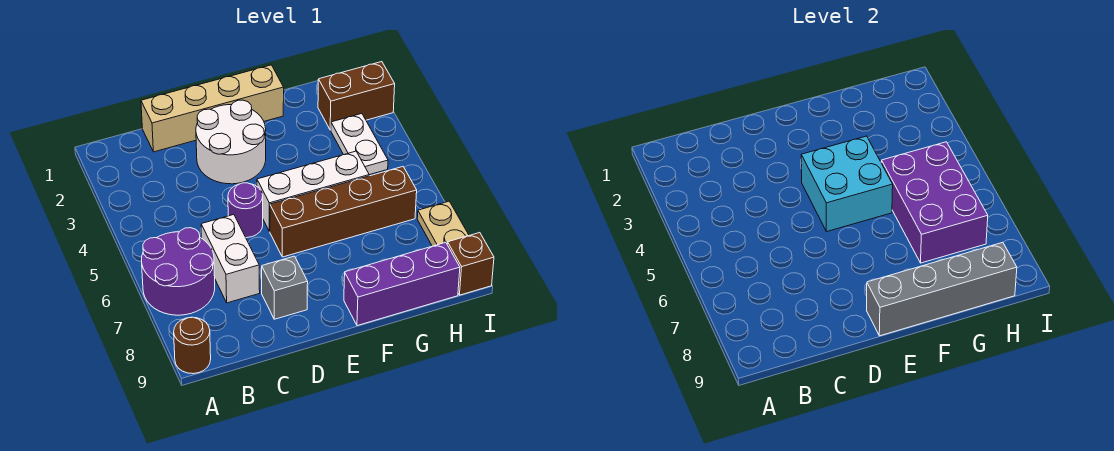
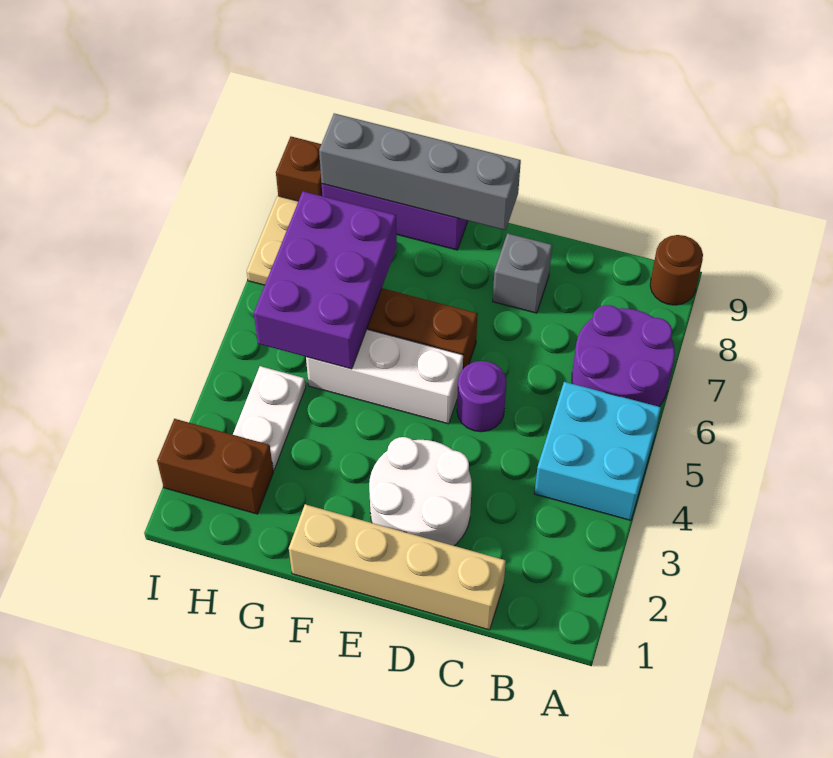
white brick C6:C7 level 1 -> none
cyan brick E4:F5 level 2 -> cyan brick A4:B5 level 1

